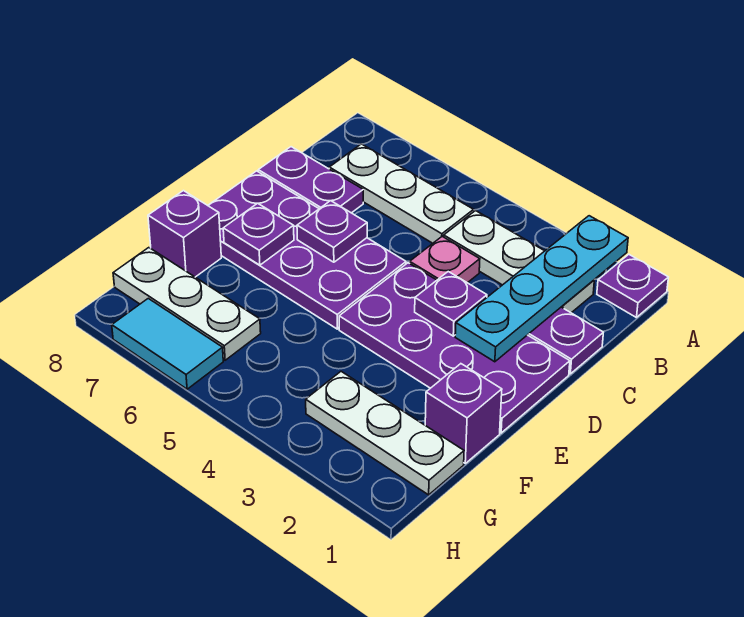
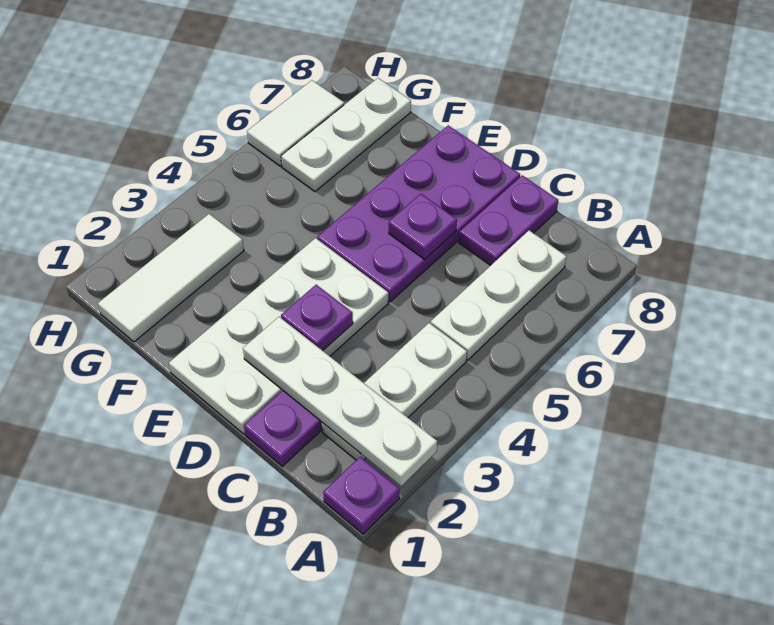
cyan plate A2:D2 level 2 -> white plate A2:D2 level 2
pink plate C4 level 1 -> none
purple plate D1:E4 level 1 -> white plate D1:E4 level 1
purple plate E7 level 2 -> none
purple brick F1 level 1 -> none
purple brick F8 level 1 -> none
white plate G1:G3 level 1 -> white tile G1:G3 level 1
cyan tile H6:H7 level 1 -> white tile H6:H7 level 1

